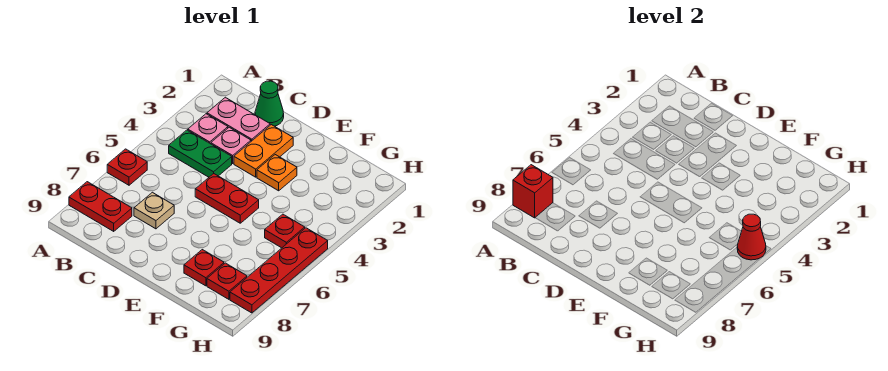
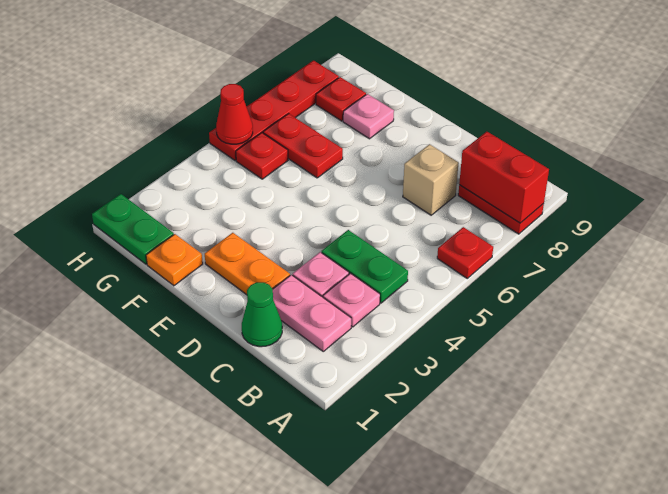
red brick A8 level 2 -> red brick A8:B8 level 2
tan plate C7 level 1 -> tan brick C7 level 1
orange plate D2:D3 level 1 -> orange plate D2:E2 level 1
red plate D5:E5 level 1 -> red plate F6:G6 level 1
orange plate E3 level 1 -> orange plate F1 level 1
red plate F8 level 1 -> pink plate F8 level 1
none -> green plate G1:H1 level 1

